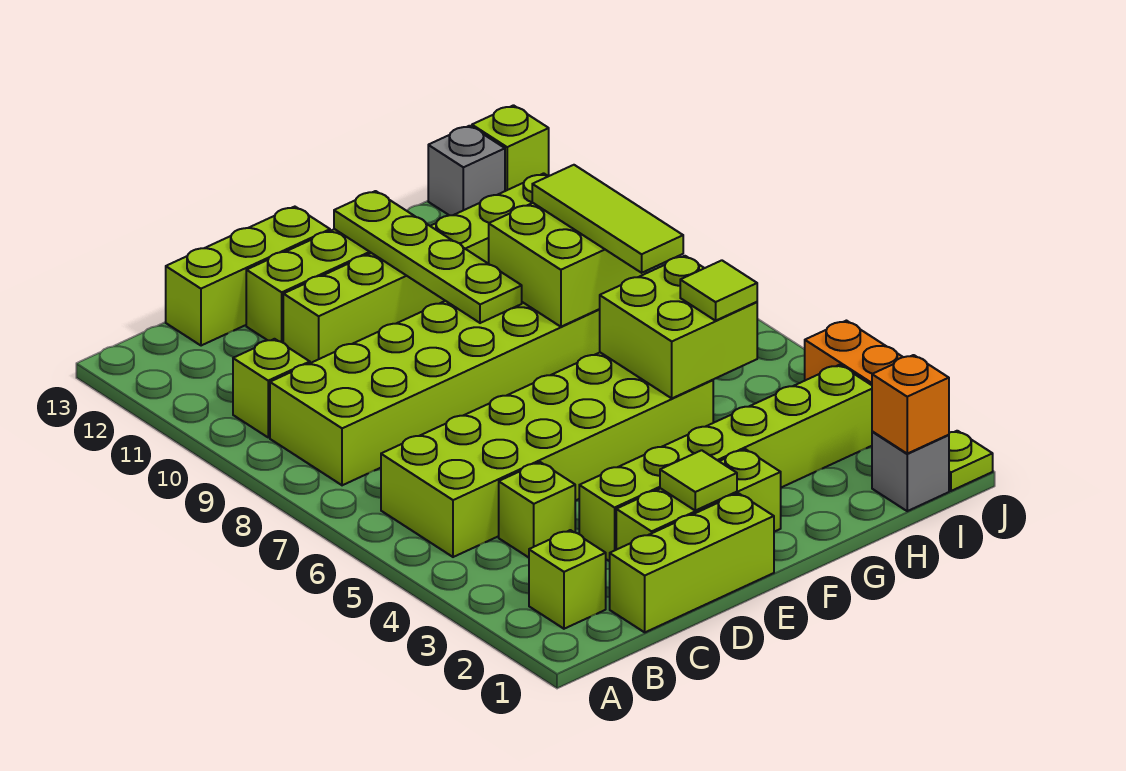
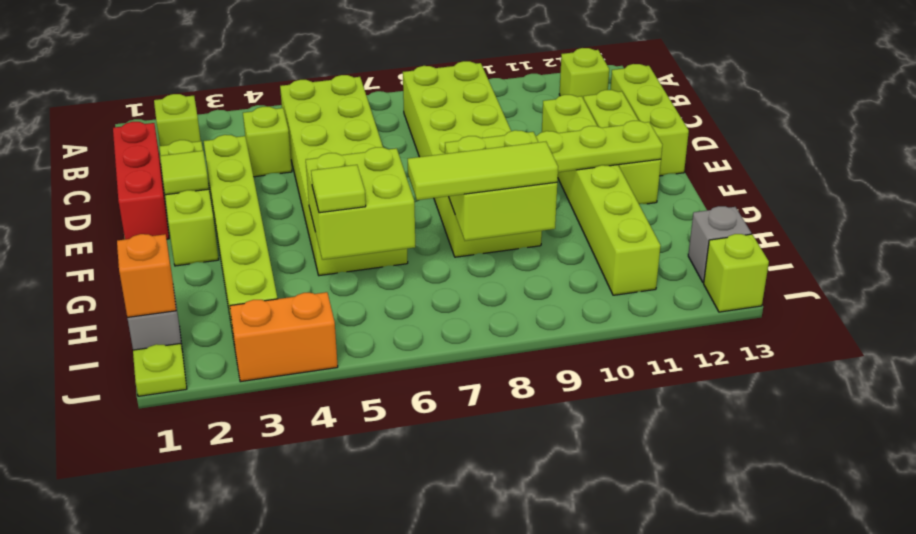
lime brick B10 level 1 -> lime brick B12 level 1
lime brick C1:E1 level 1 -> red brick C1:E1 level 1

